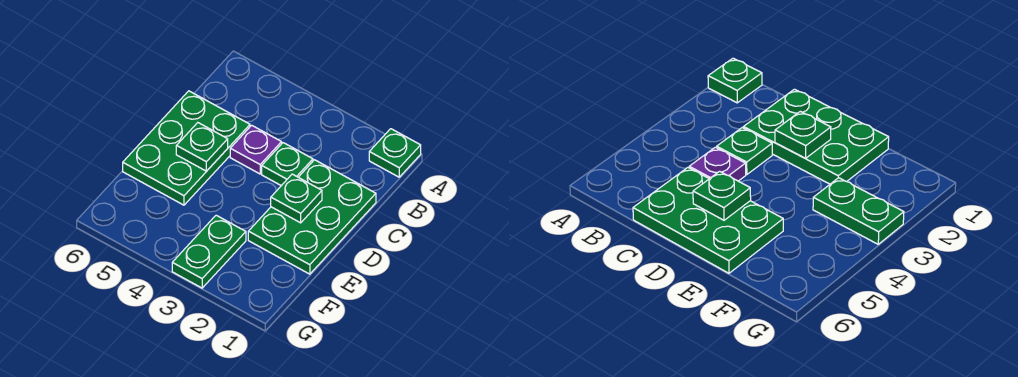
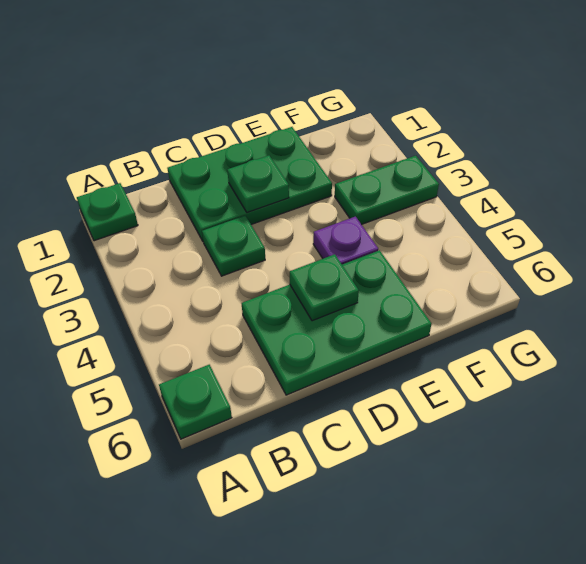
none -> green plate A6 level 1
purple plate C4 level 1 -> purple plate E4 level 1

